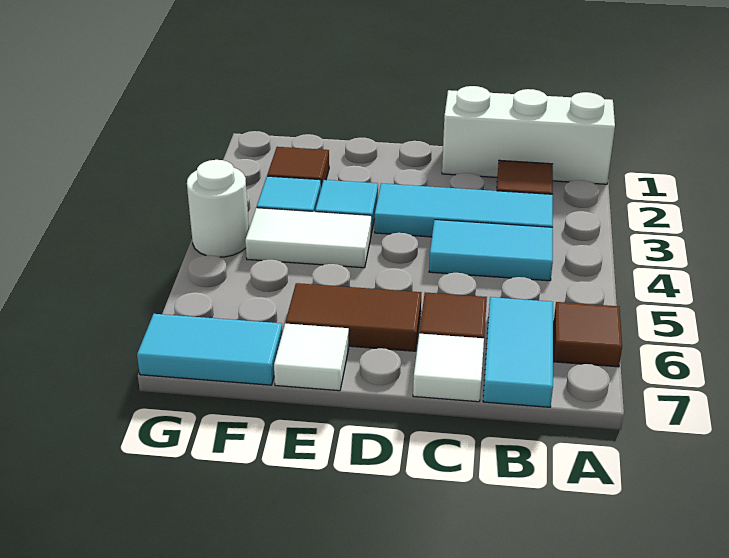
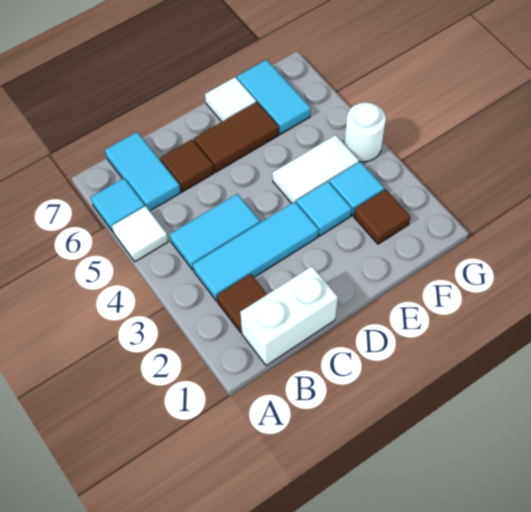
white brick A1:C1 level 1 -> white brick B1:C1 level 1
brown tile A6 level 1 -> cyan tile A6 level 1
white tile C7 level 1 -> white tile A5 level 1
cyan tile F7:G7 level 1 -> cyan tile F6:F7 level 1

